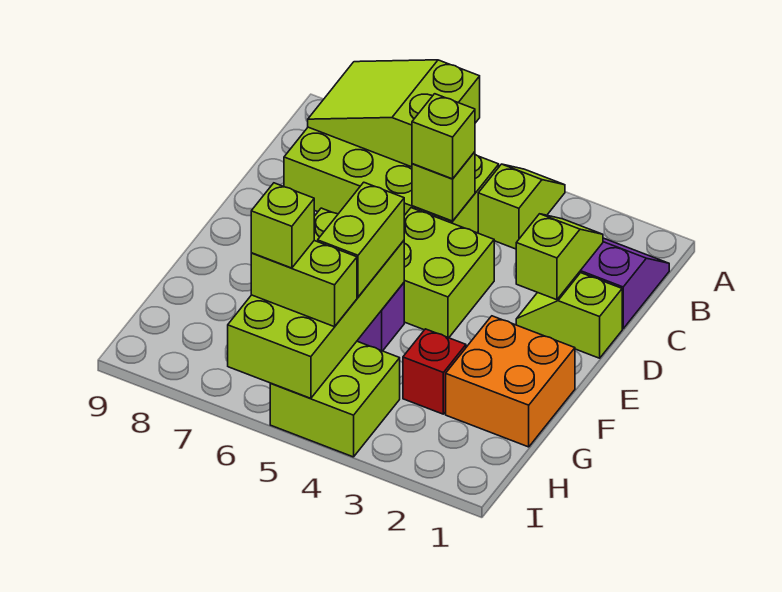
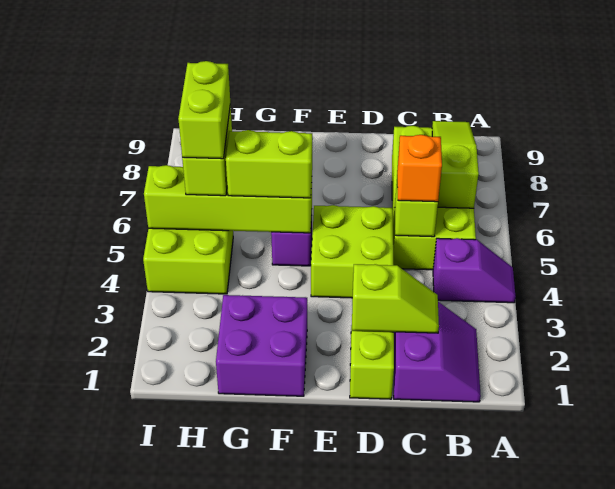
lime slope A4:B4 level 1 top B -> purple slope A4:B4 level 1 top B
lime slope A6:B8 level 2 top 6 -> lime slope B6:B8 level 2 top 6
lime brick C5 level 3 -> orange brick C5 level 3
orange brick F1:G2 level 1 -> purple brick F1:G2 level 1
lime brick F5:I6 level 2 -> lime brick F5:I5 level 2
red brick G3 level 1 -> none
lime brick H6 level 4 -> lime brick H5:H6 level 4

